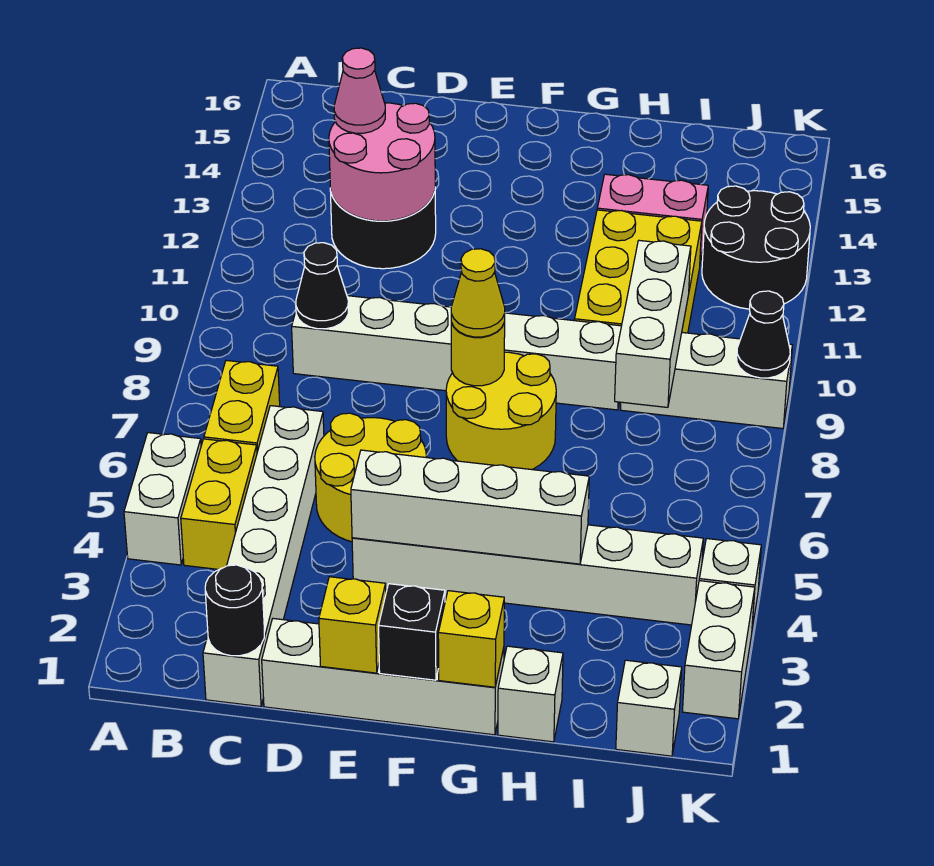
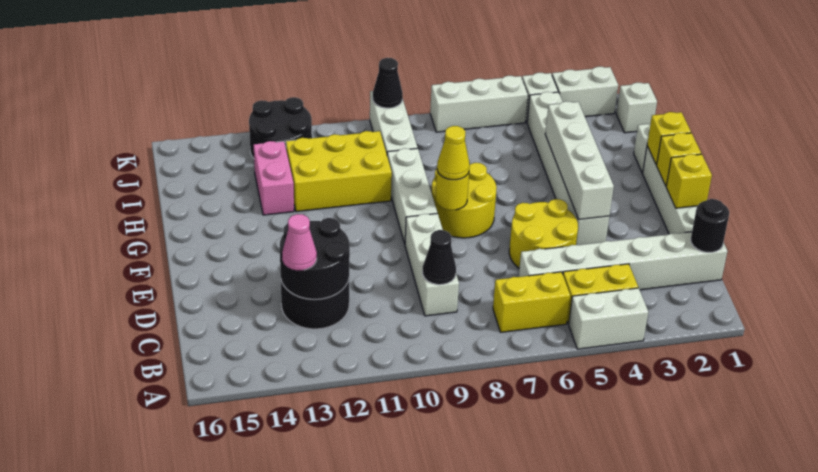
pink round brick C12:D13 level 2 -> black round brick C12:D13 level 2
black brick F1 level 2 -> yellow brick F1 level 2
white brick I8:I10 level 2 -> white brick K5:K7 level 1

